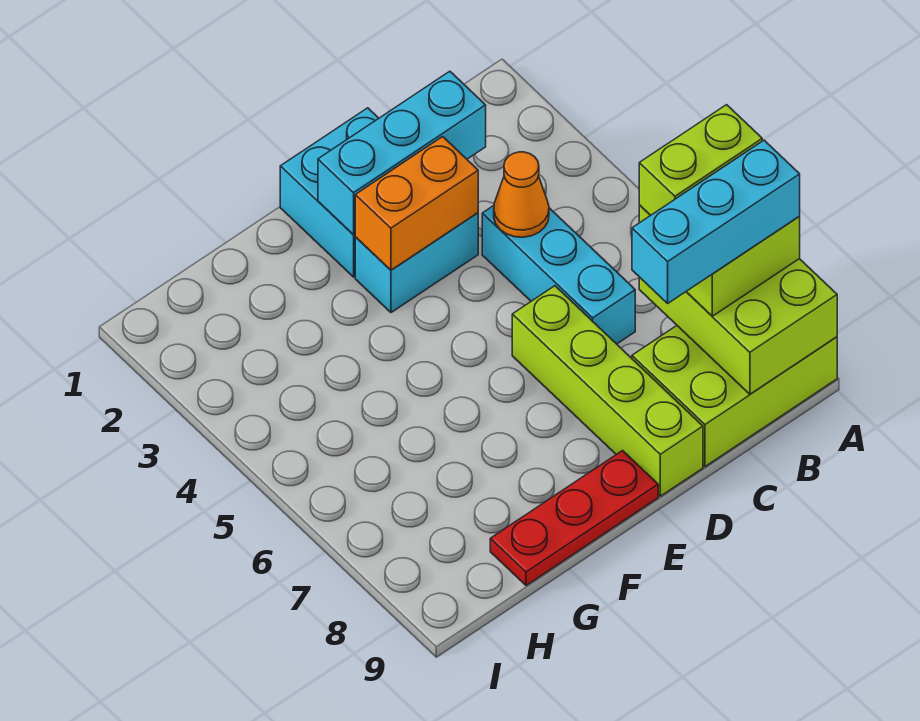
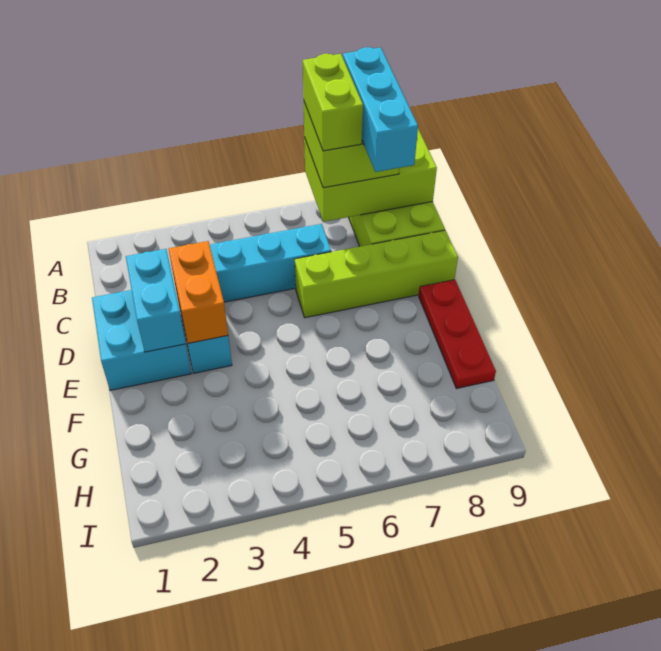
cyan brick C2:E2 level 2 -> cyan brick D2:E2 level 2
orange cone C4 level 2 -> none

